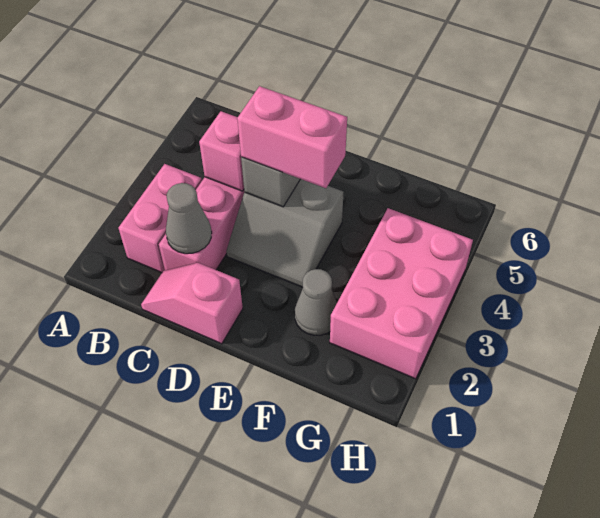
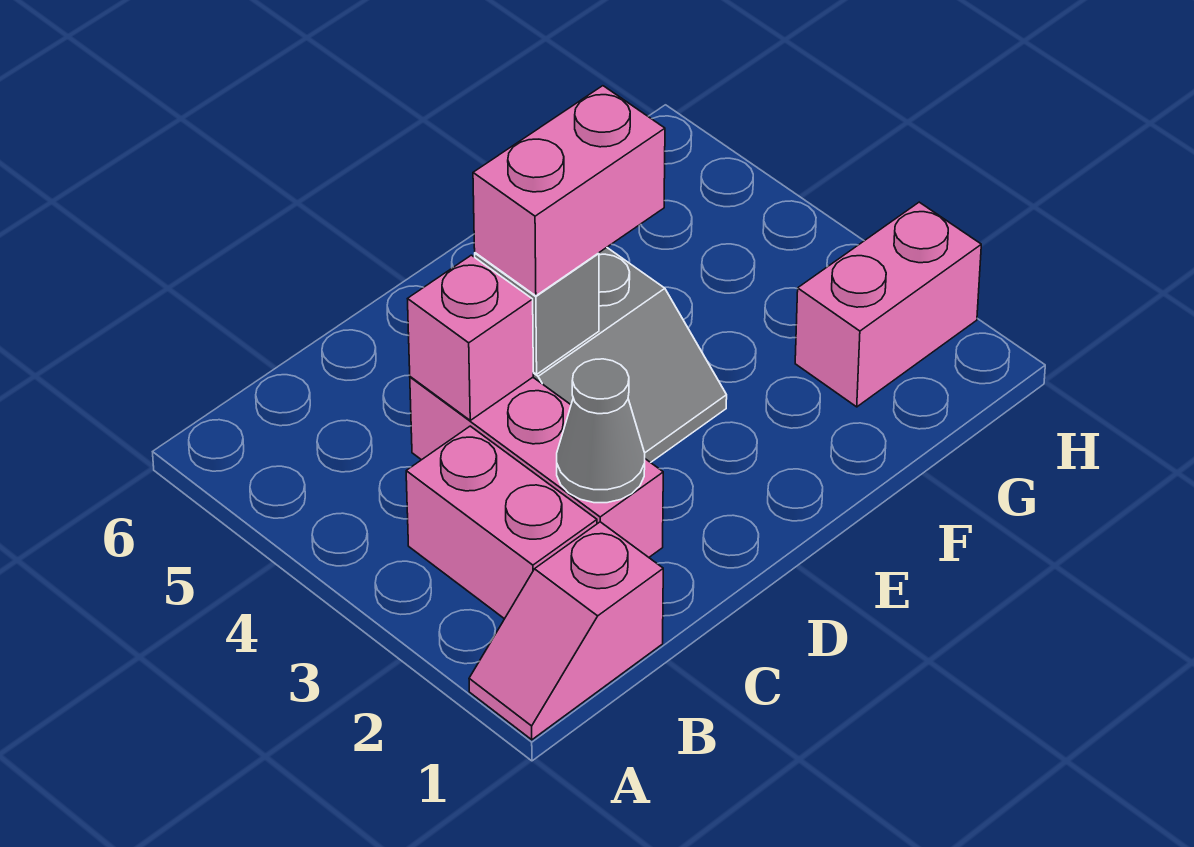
pink slope C1:D1 level 1 top D -> pink slope A1:B1 level 1 top B
grey cone F2 level 1 -> none
pink brick G2:H4 level 1 -> pink brick G2:H2 level 1

